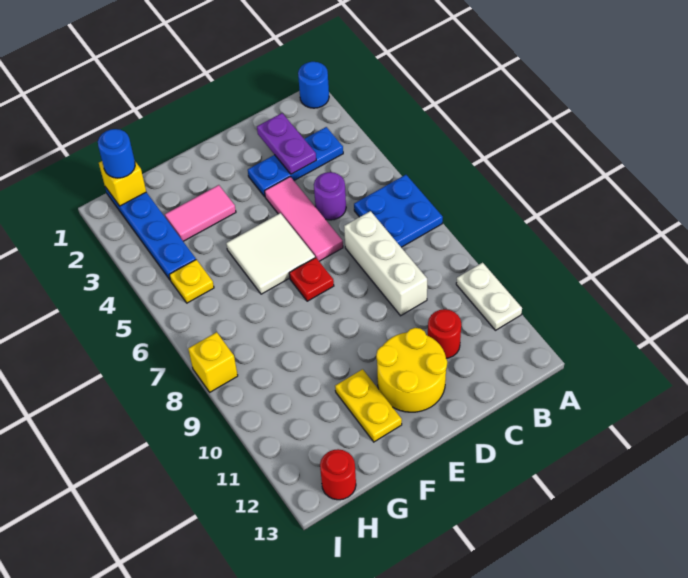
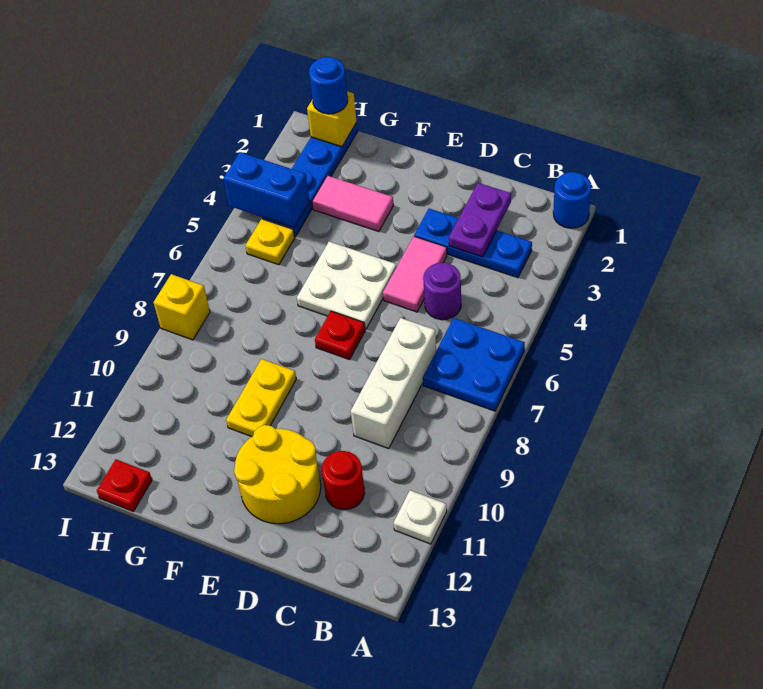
white plate A10:A11 level 1 -> white plate A11 level 1
pink tile D4:D6 level 1 -> pink tile D4:D5 level 1
white tile E5:F6 level 1 -> white plate E5:F6 level 1
yellow plate F11:F12 level 1 -> yellow plate F9:F10 level 1
none -> blue brick H4:I4 level 2
red round brick H13 level 1 -> red plate H13 level 1

